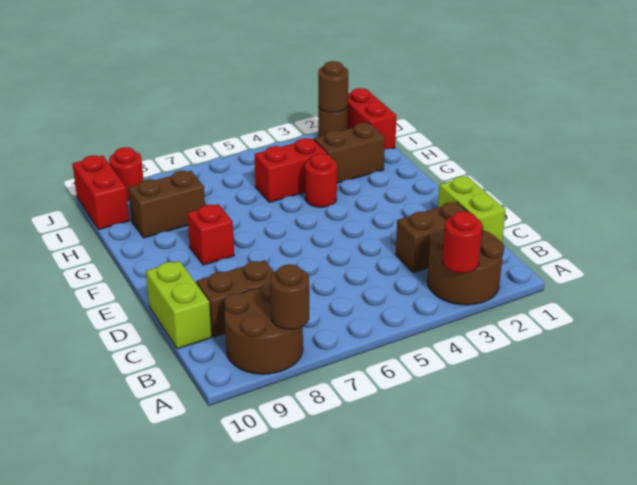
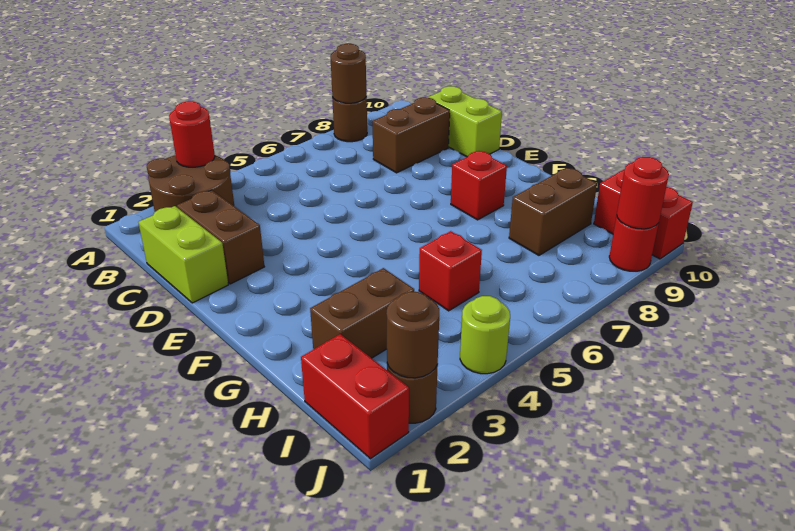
brown round brick A8:B9 level 1 -> brown round brick A8 level 1
brown brick C2:C3 level 1 -> brown brick C2:D2 level 1
red round brick G4 level 1 -> red round brick J9 level 2
red brick H4:H5 level 1 -> red brick H5 level 1
none -> lime round brick J4 level 1

